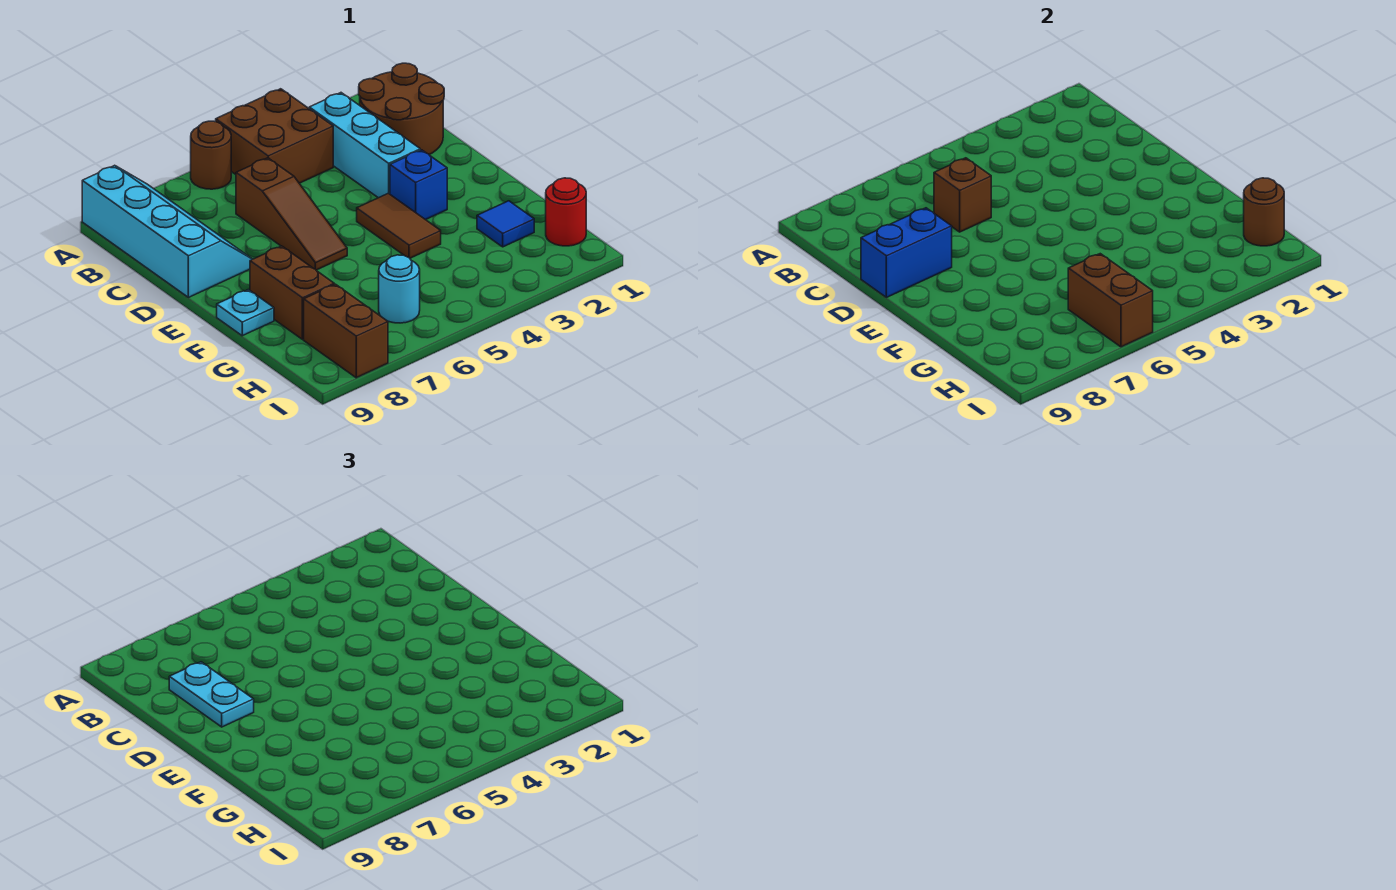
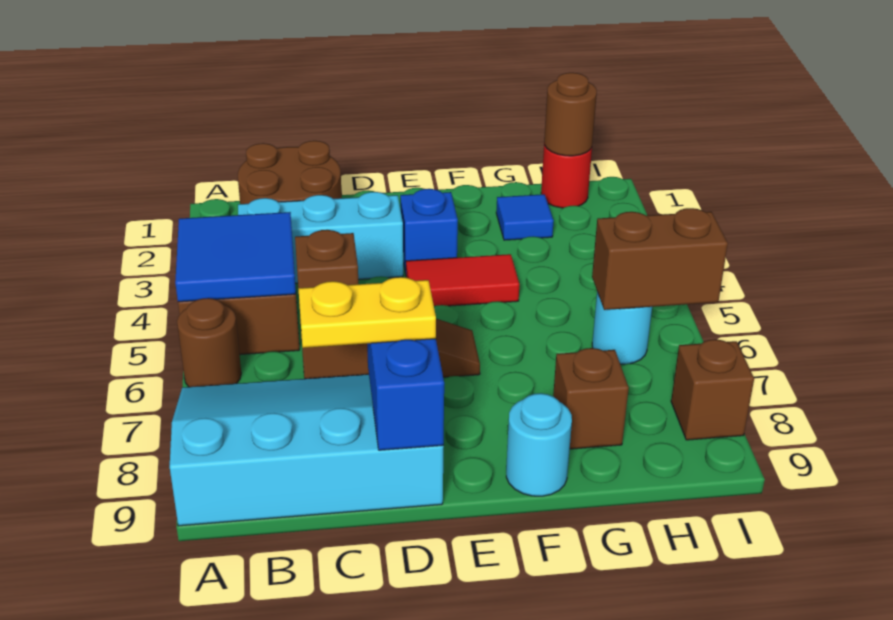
none -> blue tile A4:B5 level 2
cyan slope A8:D9 level 1 top 9 -> cyan slope A7:D9 level 1 top 9
cyan plate C8:D8 level 3 -> yellow plate C8:D8 level 3
brown tile E4:F4 level 1 -> red tile E4:F4 level 1
brown brick F8:G8 level 1 -> brown brick G8 level 1
cyan plate F9 level 1 -> cyan round brick F9 level 1
brown brick H8:I8 level 1 -> brown brick I8 level 1

